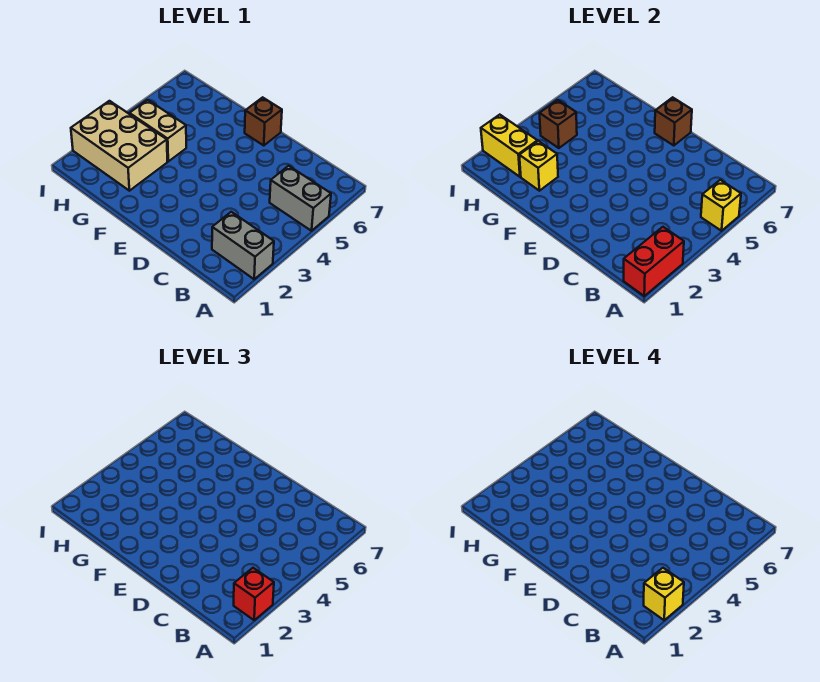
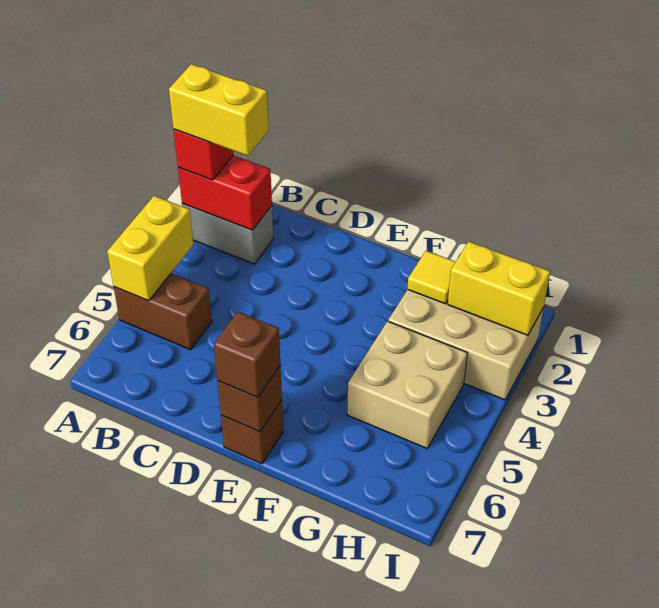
red brick A1:A2 level 2 -> red brick A2:B2 level 2
yellow brick A2 level 4 -> yellow brick A2:B2 level 4
grey brick A5:B5 level 1 -> brown brick A5:B5 level 1
yellow brick A5 level 2 -> yellow brick A4:A5 level 2
yellow brick G2 level 2 -> yellow tile G2 level 2
tan brick G4:H4 level 1 -> tan brick G4:H5 level 1
brown brick H4 level 2 -> brown brick E7 level 3

